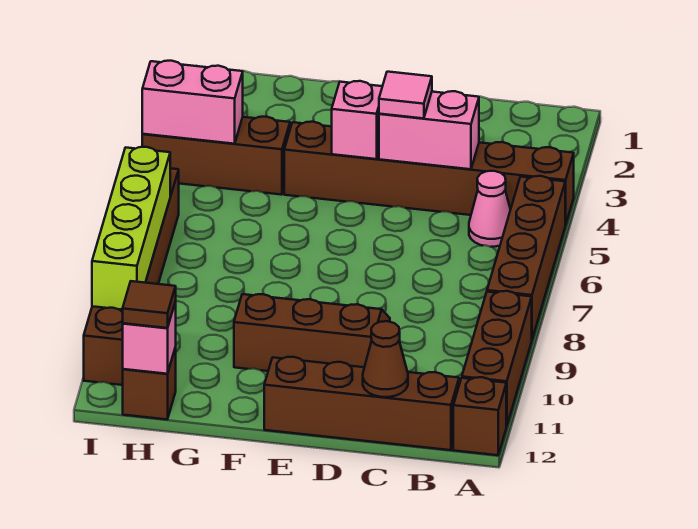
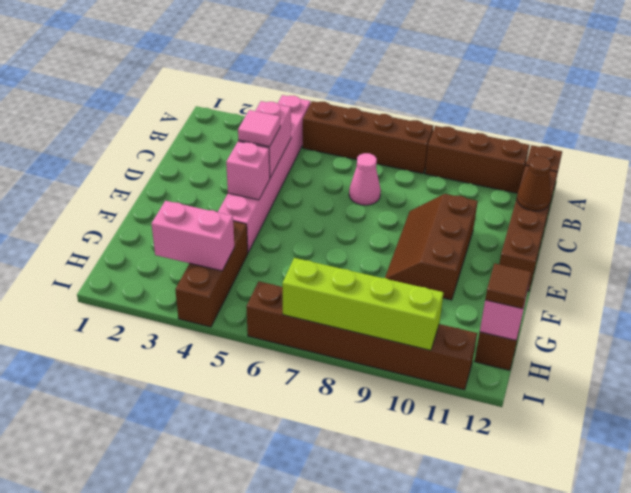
brown brick A4:F4 level 1 -> pink brick A4:F4 level 1
pink cone B5 level 1 -> pink cone C7 level 1
pink brick H4:I4 level 2 -> pink brick H3:H4 level 2

